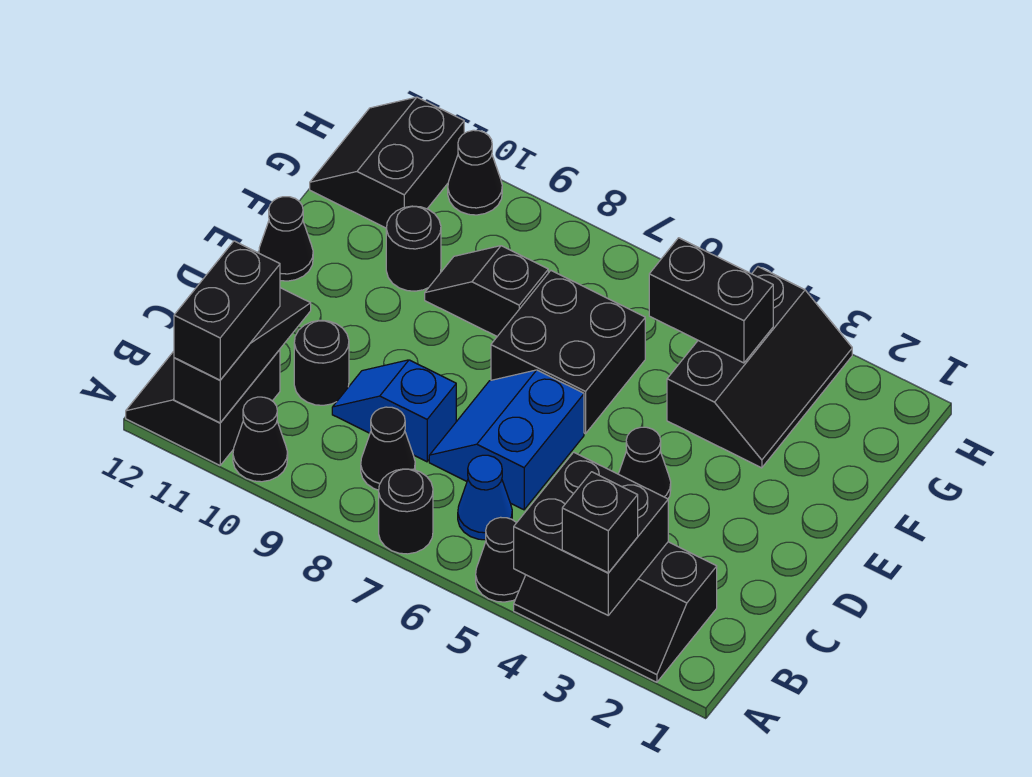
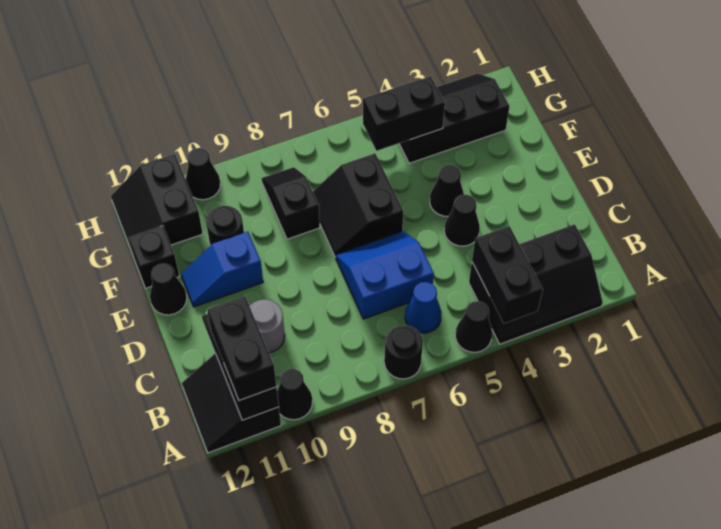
black brick A3:B4 level 2 -> black brick A4:B4 level 2
black brick A3 level 3 -> black brick F12 level 1
black cone B8 level 1 -> black cone E4 level 1
blue slope C6:D7 level 1 top 6 -> blue slope C6:D7 level 1 top C
blue slope C8:C9 level 1 top 8 -> blue slope E10:E11 level 1 top 10
black round brick C10 level 1 -> grey round brick C10 level 1
black brick E6:F7 level 1 -> black slope E6:F7 level 1 top 6
black slope F3:H4 level 1 top 4 -> black slope G2:H4 level 1 top G
black slope F8:F9 level 1 top 8 -> black slope F8:G8 level 1 top F

